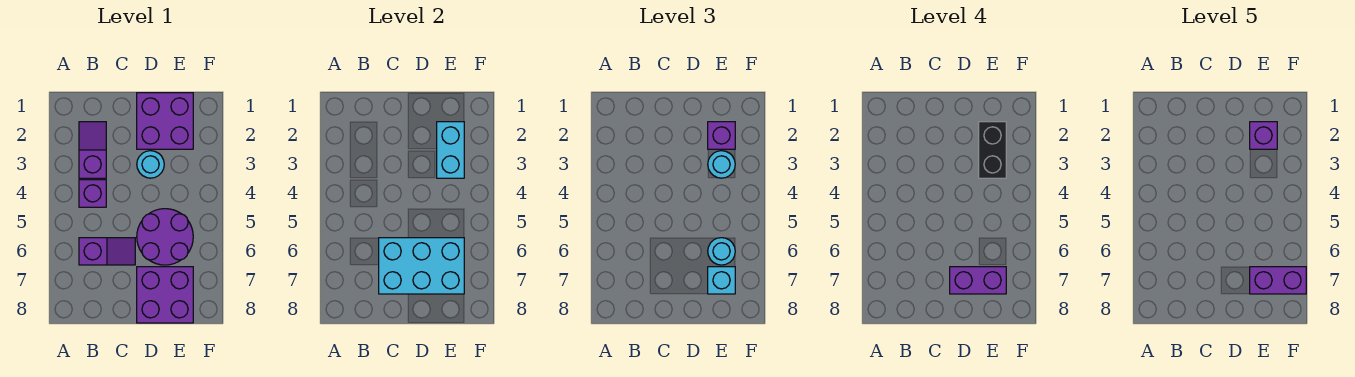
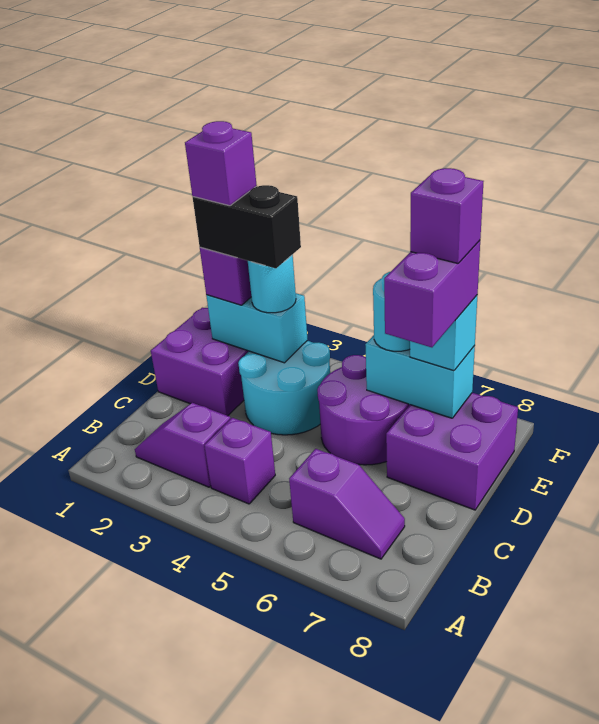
purple slope B6:C6 level 1 top B -> purple slope B6:B7 level 1 top 6
cyan brick C6:E7 level 2 -> cyan brick E6:E7 level 2
cyan round brick D3 level 1 -> cyan round brick D3:E4 level 1
purple brick E7:F7 level 5 -> purple brick E7 level 5

